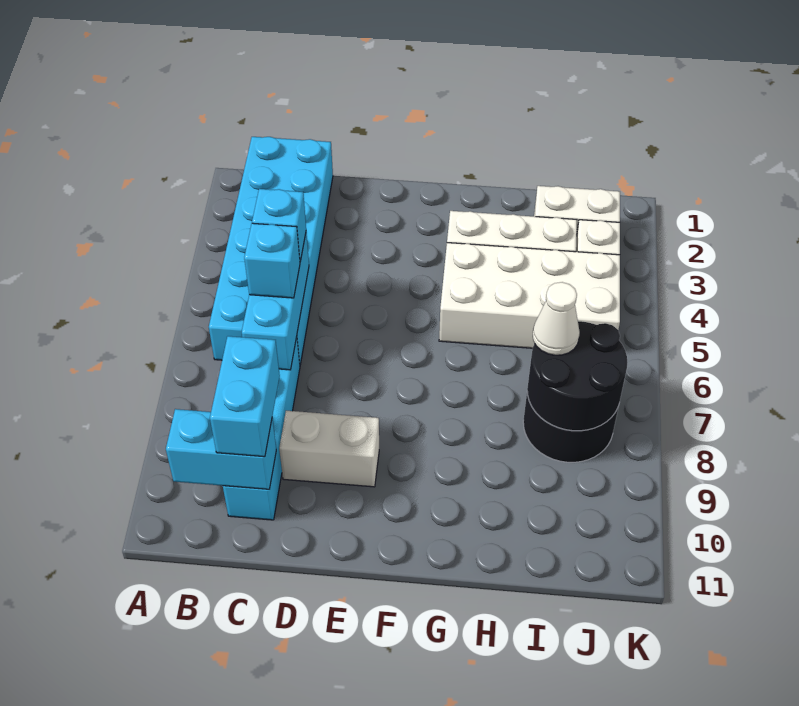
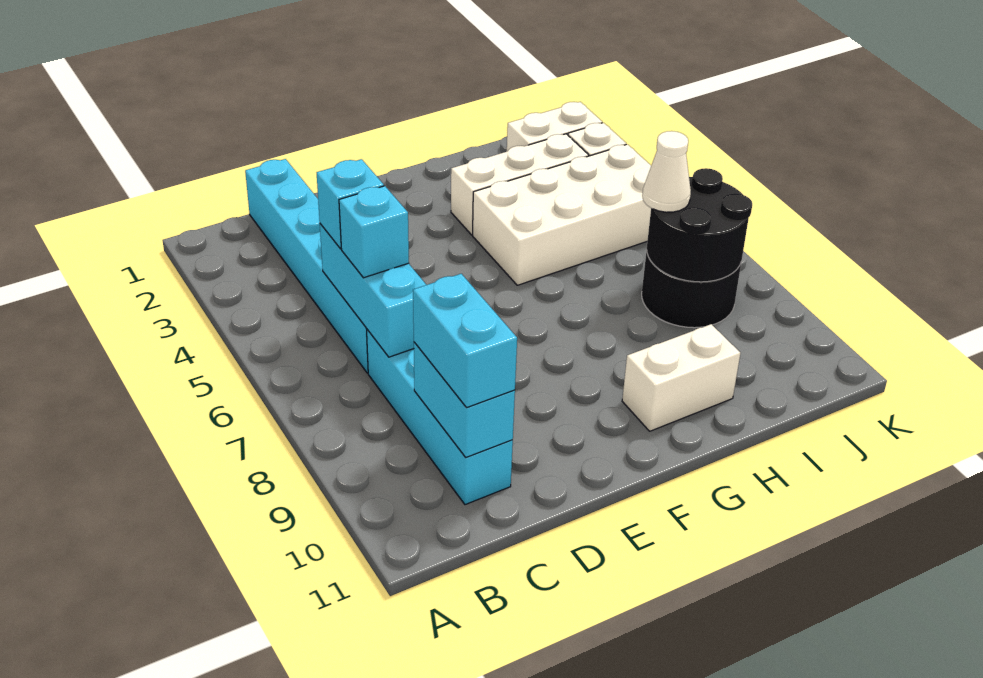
cyan brick B1:C6 level 1 -> cyan brick C1:C6 level 1
cyan brick B10:C10 level 2 -> cyan brick C9:C10 level 2
white brick D9:E9 level 1 -> white brick G10:H10 level 1

